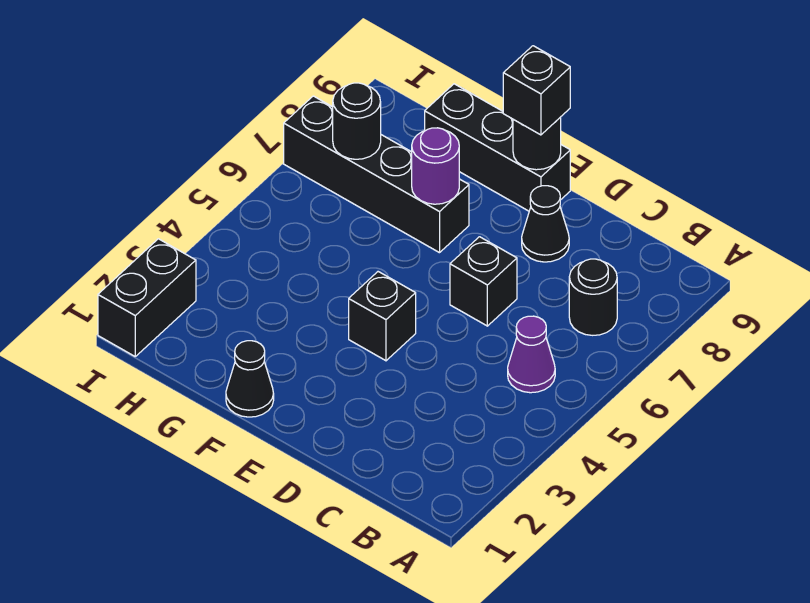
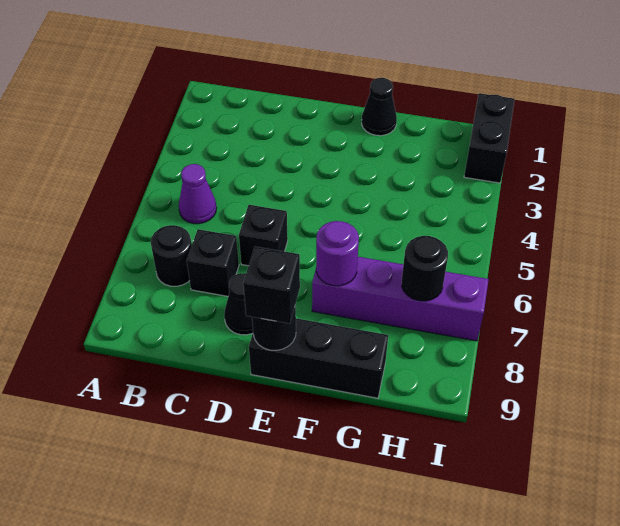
black brick E4 level 1 -> black brick C7 level 1
black brick F7:I7 level 1 -> purple brick F7:I7 level 1

